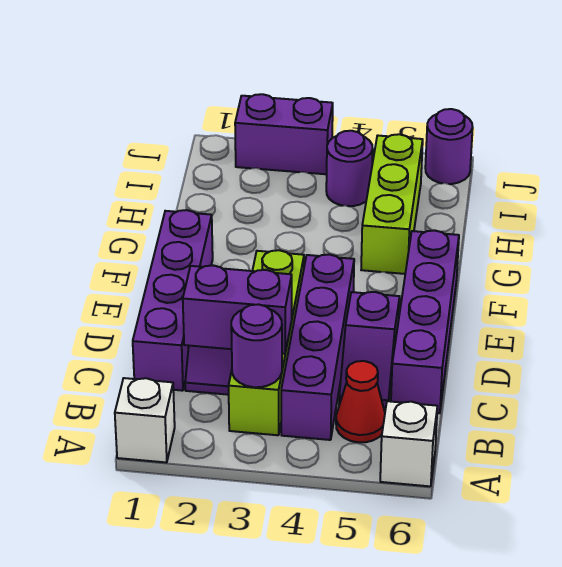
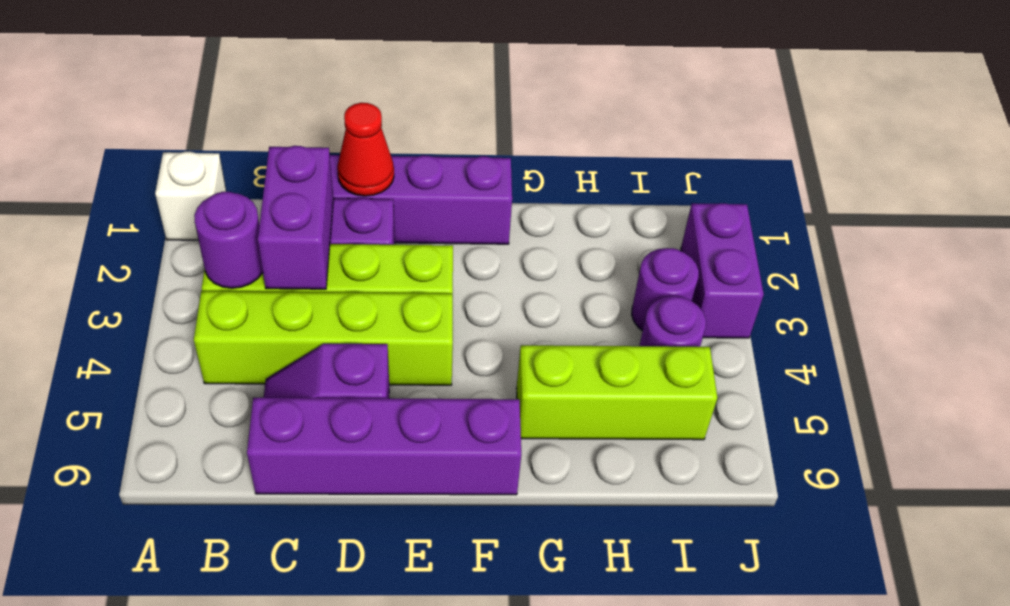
white brick A6 level 1 -> none
purple brick B4:E4 level 1 -> lime brick B4:E4 level 1
red cone B5 level 1 -> red cone D1 level 2
purple round brick J6 level 1 -> purple round brick I3 level 1

